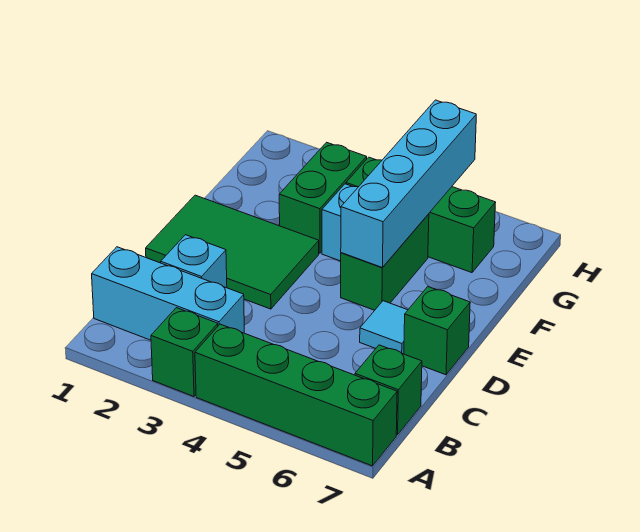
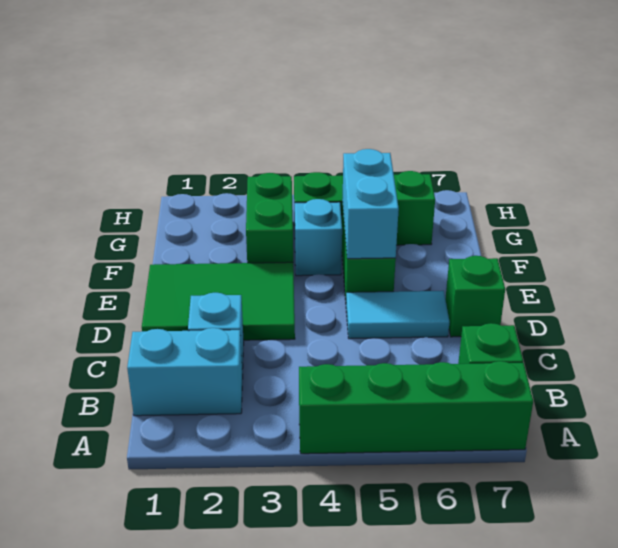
green brick A3 level 1 -> none
cyan brick B1:B3 level 1 -> cyan brick B1:B2 level 1
cyan tile D6 level 1 -> cyan tile D5:D6 level 1
cyan brick E5:H5 level 2 -> cyan brick E5:F5 level 2

